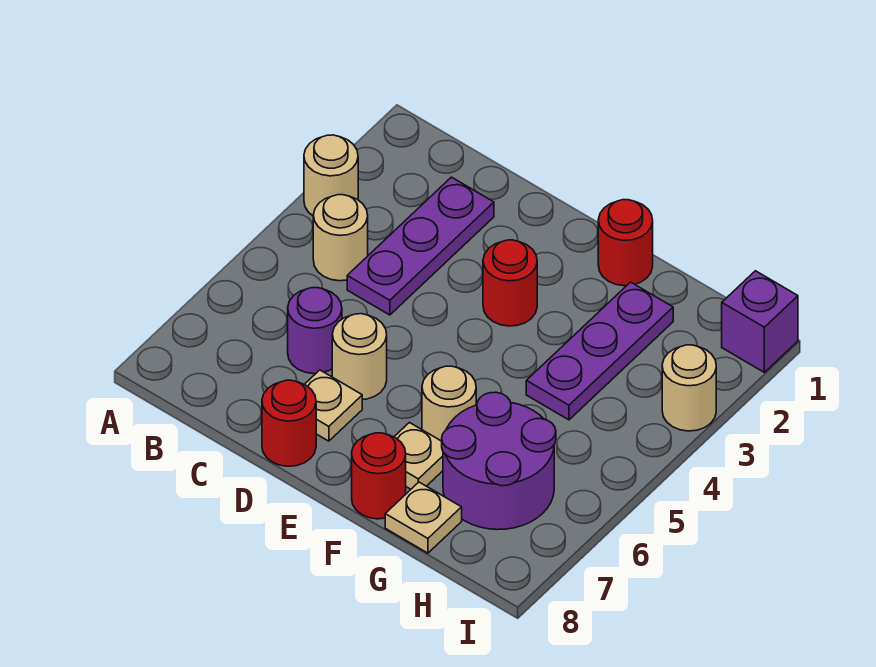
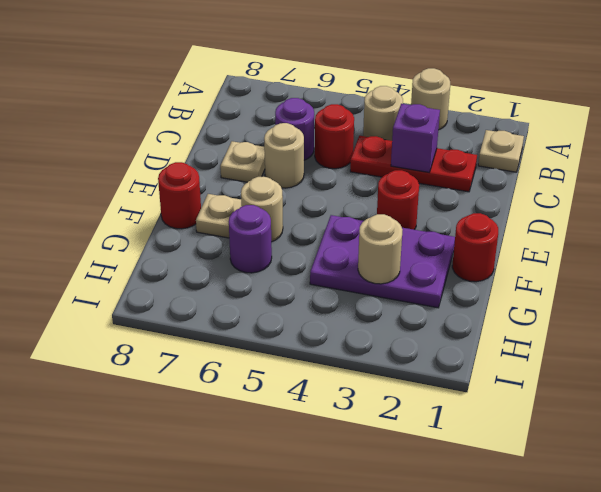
purple plate C2:C4 level 1 -> red plate C2:C4 level 1
red round brick D8 level 1 -> red round brick C5 level 1
purple plate G2:G4 level 1 -> purple plate F2:G4 level 1
purple round brick G6:H7 level 1 -> purple round brick G6 level 1
tan plate G8 level 1 -> tan plate B1 level 1
purple brick I1 level 1 -> purple brick C3 level 2
tan round brick I3 level 1 -> tan round brick G3 level 2

